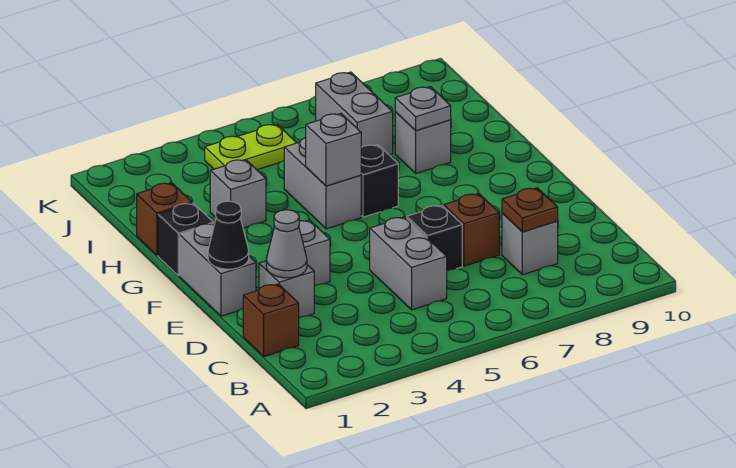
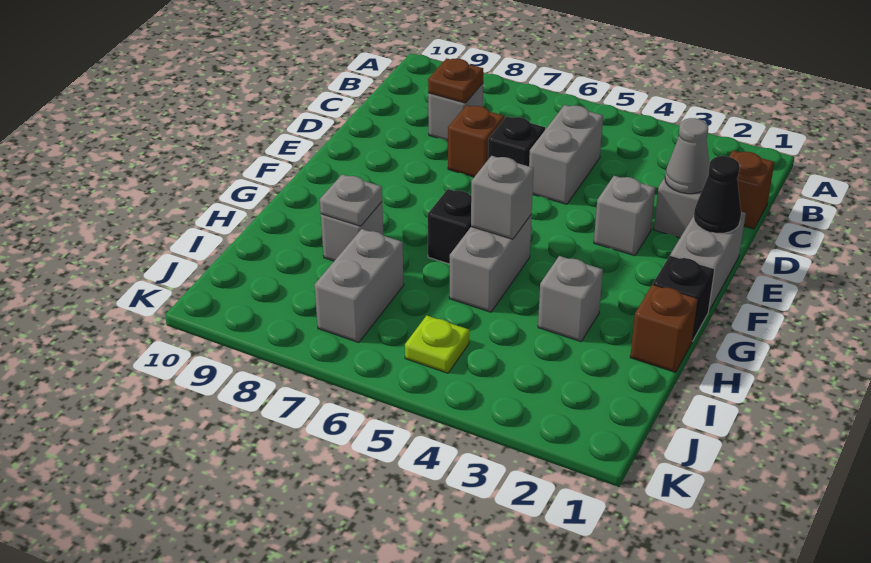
lime plate J4:J5 level 1 -> lime plate J5 level 1

